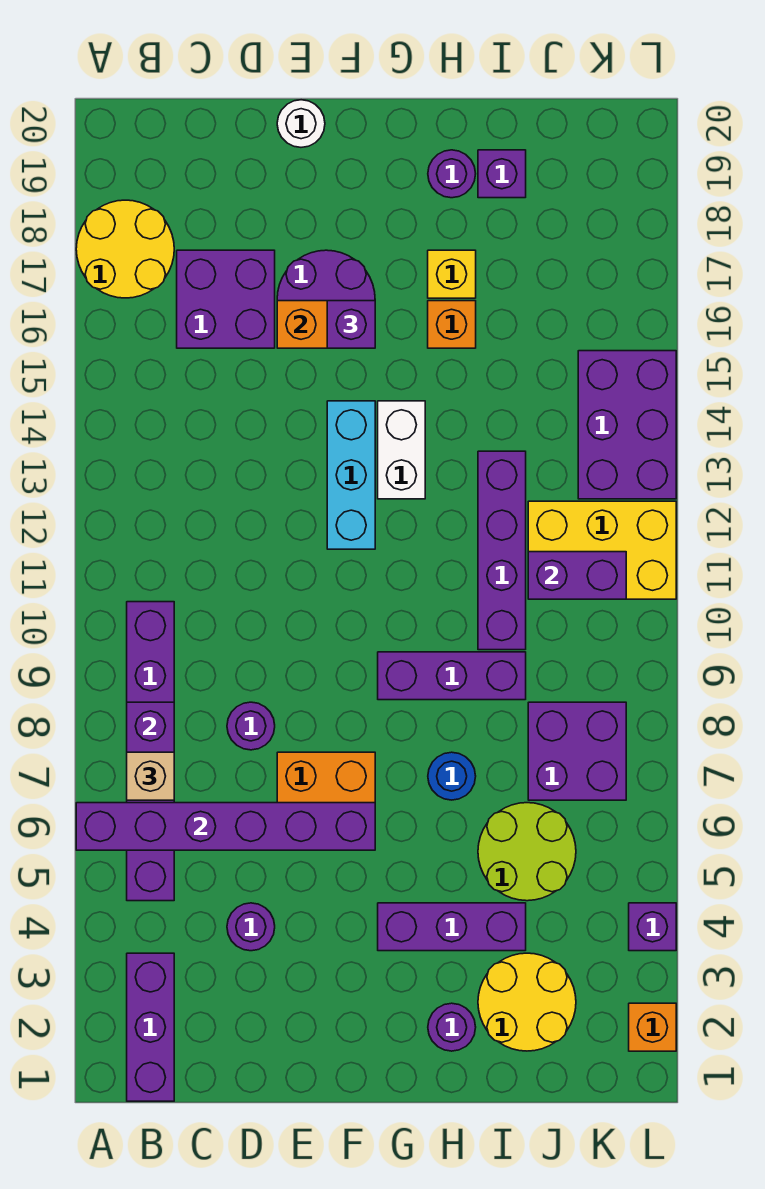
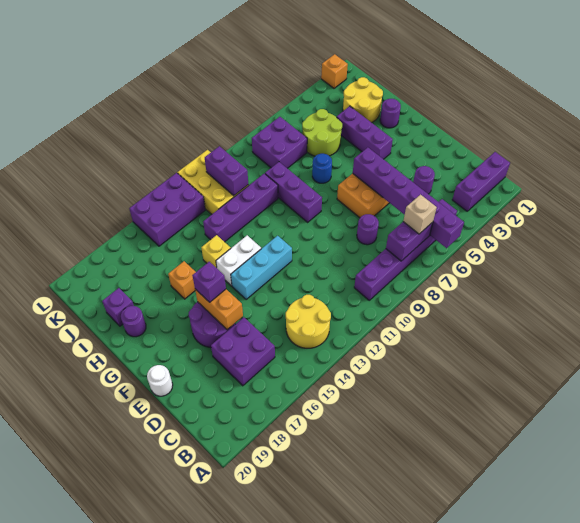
yellow round brick A17:B18 level 1 -> yellow round brick B13:C14 level 1
yellow brick H17 level 1 -> yellow brick H14 level 1
purple brick L4 level 1 -> none

